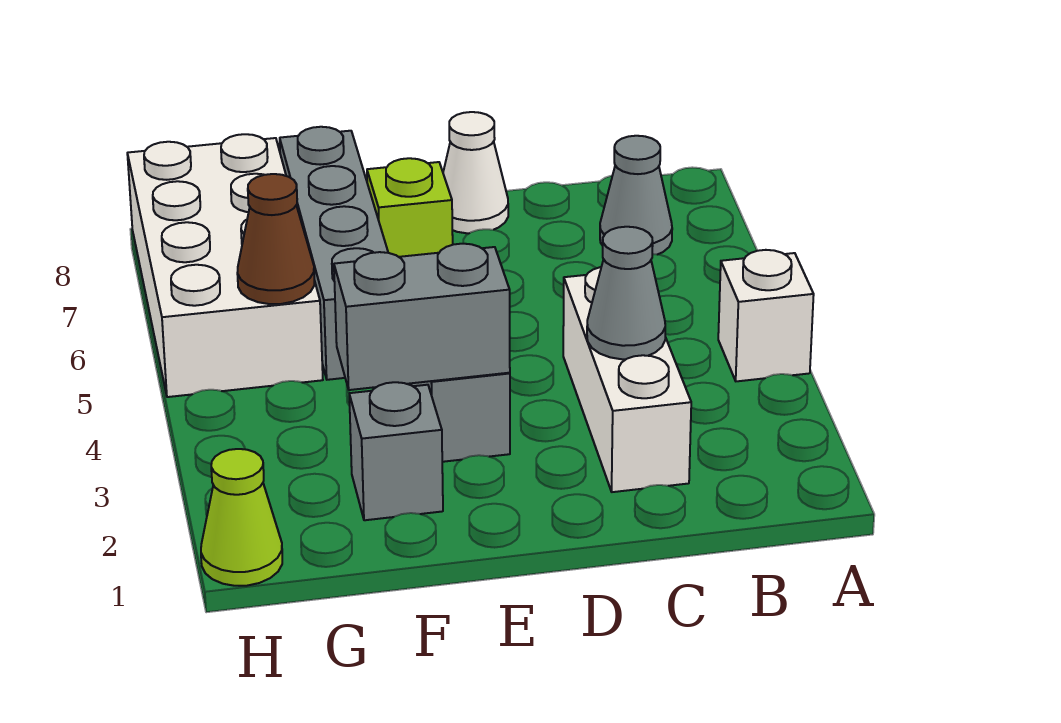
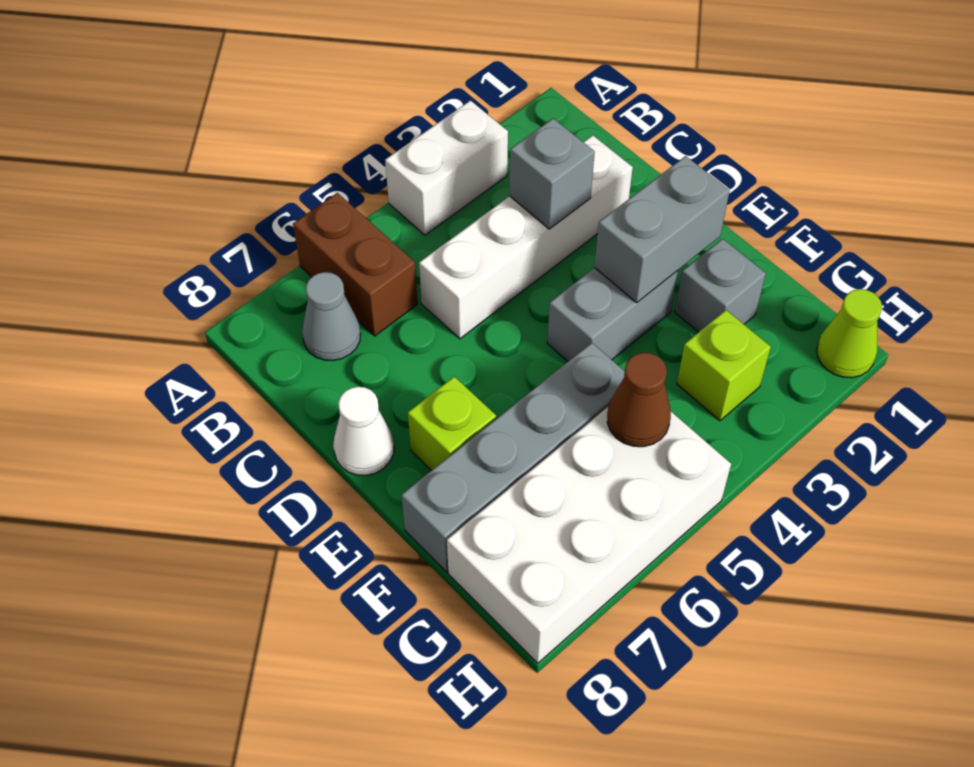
white brick A4 level 1 -> white brick A3:A4 level 1
none -> brown brick A6:B6 level 1
white brick C2:C4 level 1 -> white brick C2:C5 level 1
grey cone C3 level 2 -> grey brick C3 level 2
grey brick E3:F3 level 2 -> grey brick E2:E3 level 2
none -> lime brick G3 level 1

